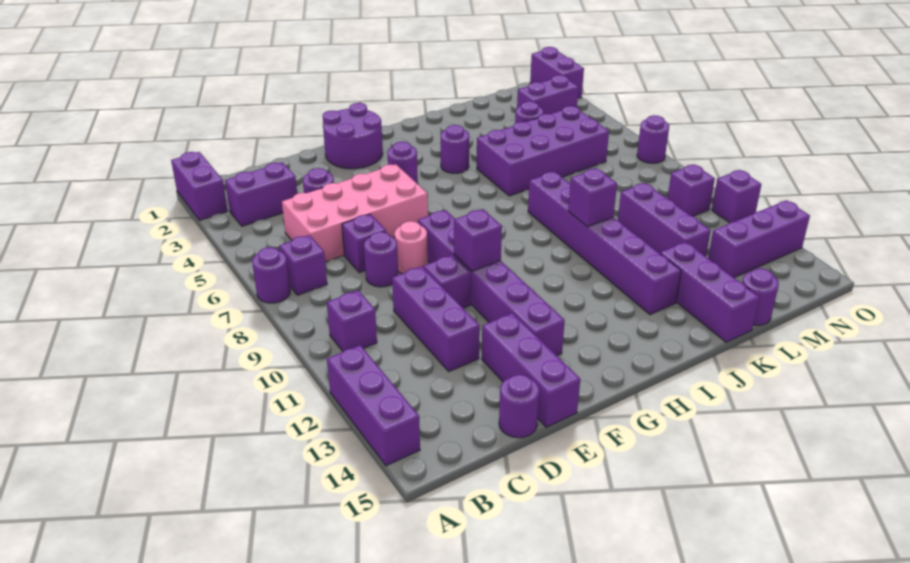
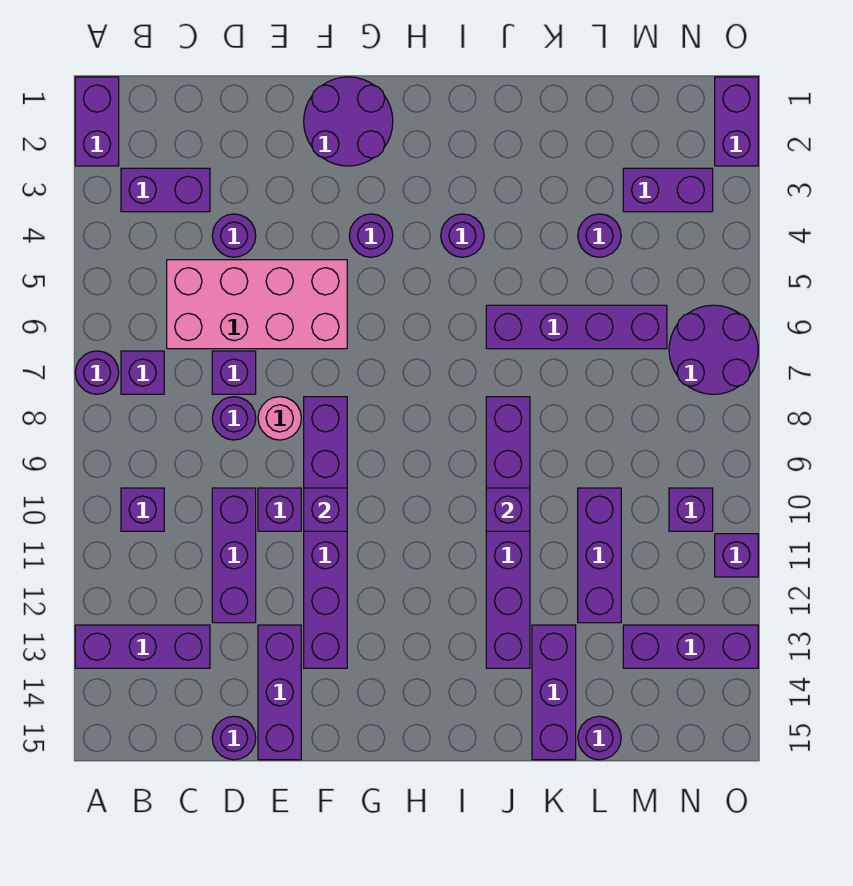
purple brick A12:A14 level 1 -> purple brick A13:C13 level 1
purple brick J5:M6 level 1 -> purple brick J6:M6 level 1
purple round brick O7 level 1 -> purple round brick N6:O7 level 1

